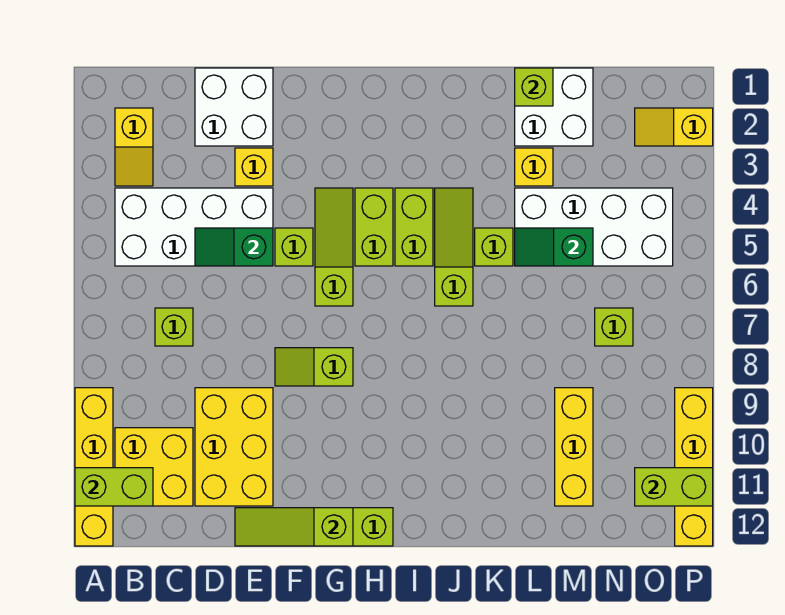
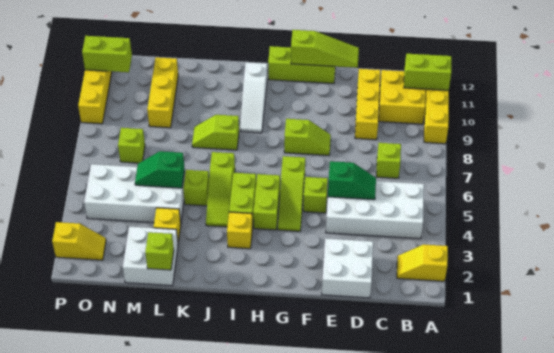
yellow slope B2:B3 level 1 top 2 -> yellow slope A2:B2 level 1 top A
yellow brick D9:E11 level 1 -> yellow brick D9:D11 level 1
yellow brick E3 level 1 -> yellow brick I3 level 1
none -> white slope I9:I11 level 1 top 11
none -> lime slope J8:K8 level 1 top J
green slope L5:M5 level 2 top M -> green slope L5:M5 level 2 top L

